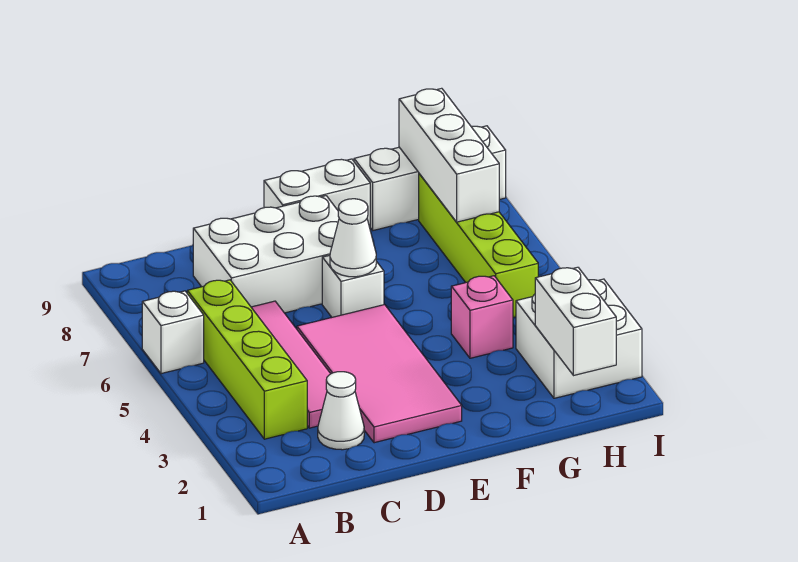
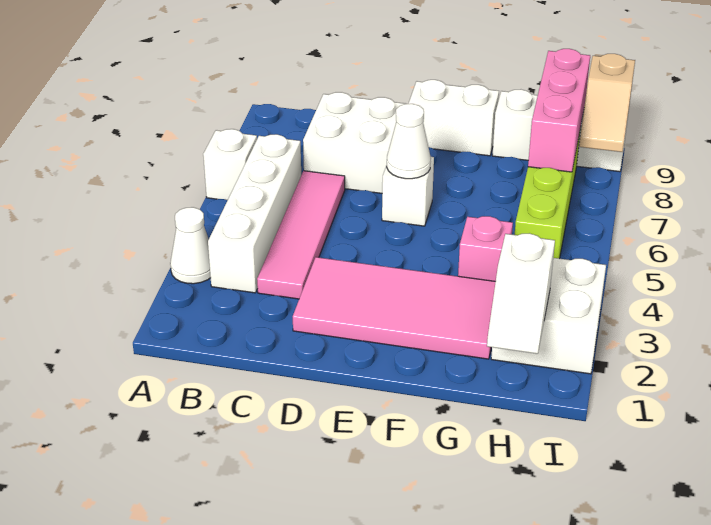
lime brick B3:B6 level 1 -> white brick B3:B6 level 1
white cone C2 level 1 -> white cone A3 level 1
white brick C7:E8 level 1 -> white brick C7:D8 level 1
pink tile D2:E5 level 1 -> pink tile D2:G3 level 1
white brick H1:H2 level 2 -> white slope H1:H2 level 2 top 2
white brick H7:H9 level 2 -> pink brick H7:H9 level 2
none -> tan slope I8:I9 level 2 top 9

